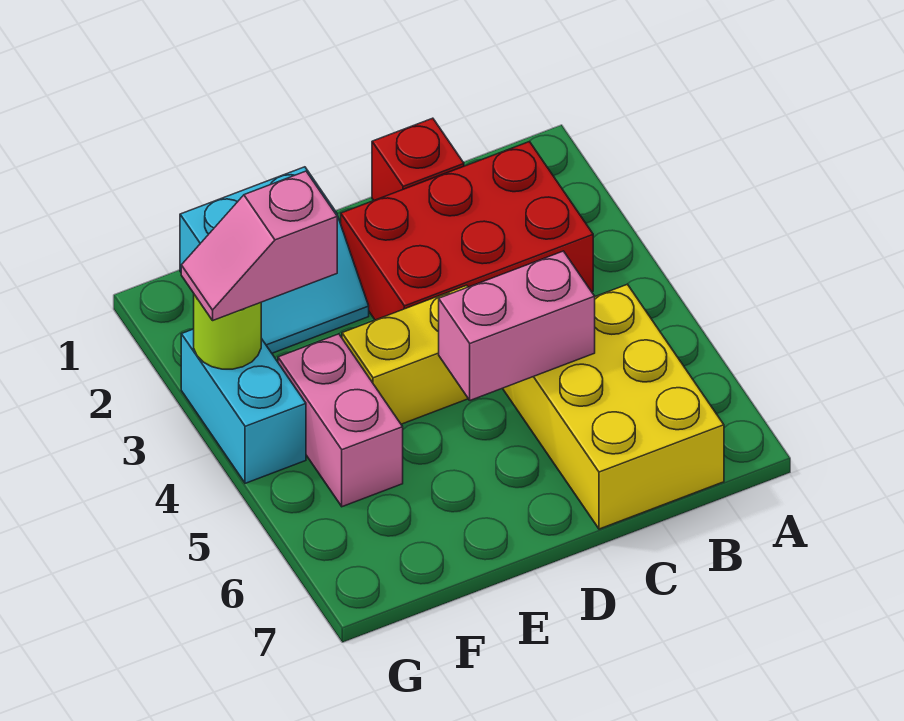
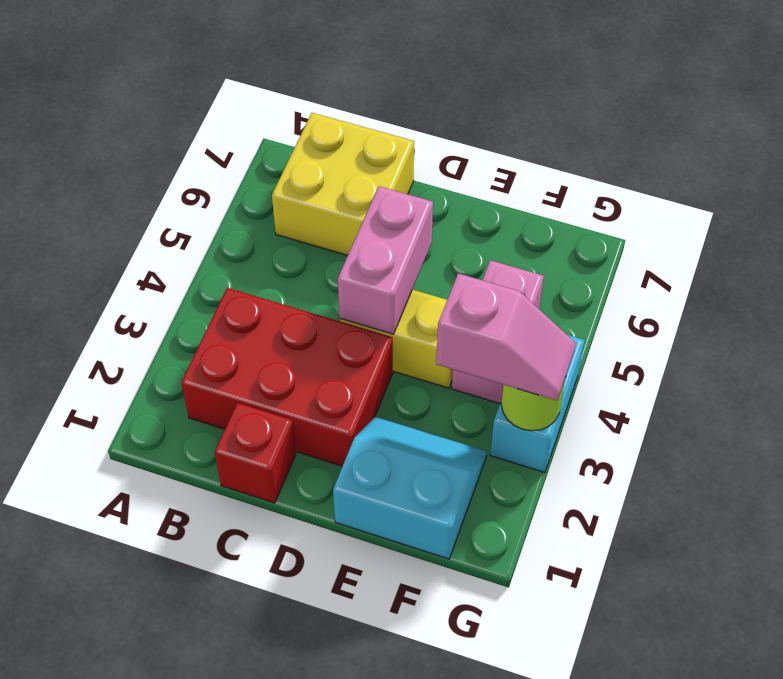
yellow brick B5:C7 level 1 -> yellow brick B6:C7 level 1
pink brick C5:D5 level 2 -> pink brick D4:D5 level 2

